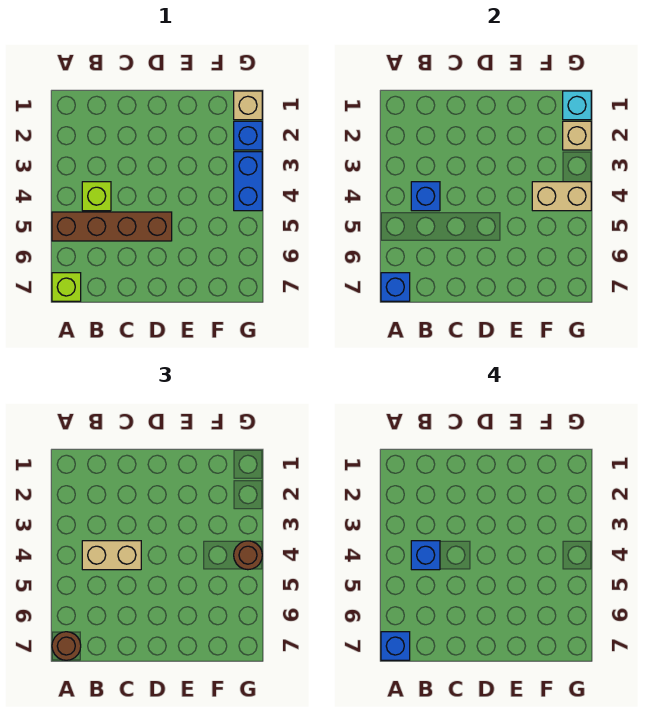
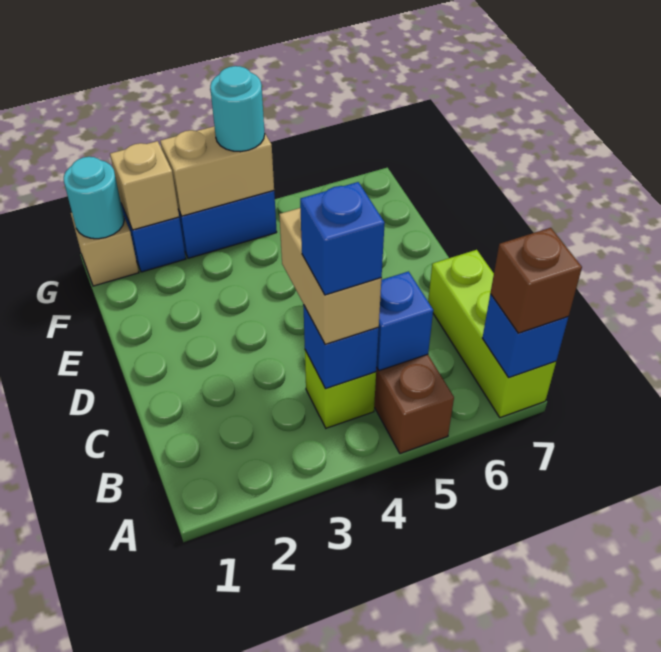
lime brick A7 level 1 -> lime brick A7:C7 level 1
brown round brick A7 level 3 -> brown brick A7 level 3
blue brick A7 level 4 -> blue brick B5 level 2
tan brick F4:G4 level 2 -> tan brick G3:G4 level 2
cyan brick G1 level 2 -> cyan round brick G1 level 2
brown round brick G4 level 3 -> cyan round brick G4 level 3

